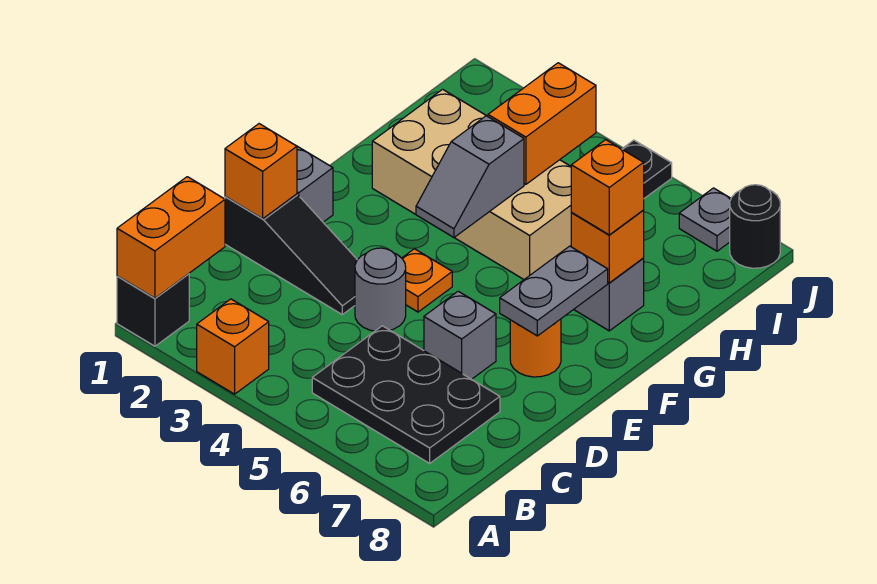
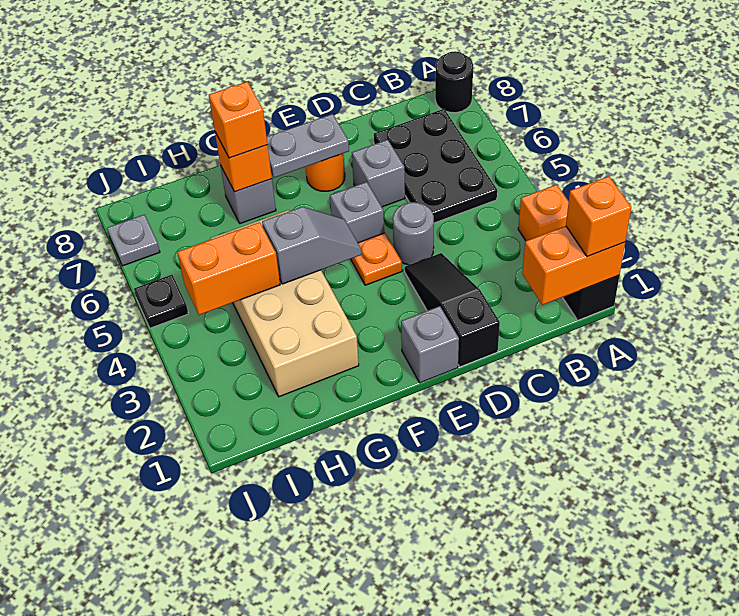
orange brick D1 level 2 -> orange brick A1 level 3
none -> grey brick E5 level 1
black round brick J8 level 1 -> black round brick A8 level 1

